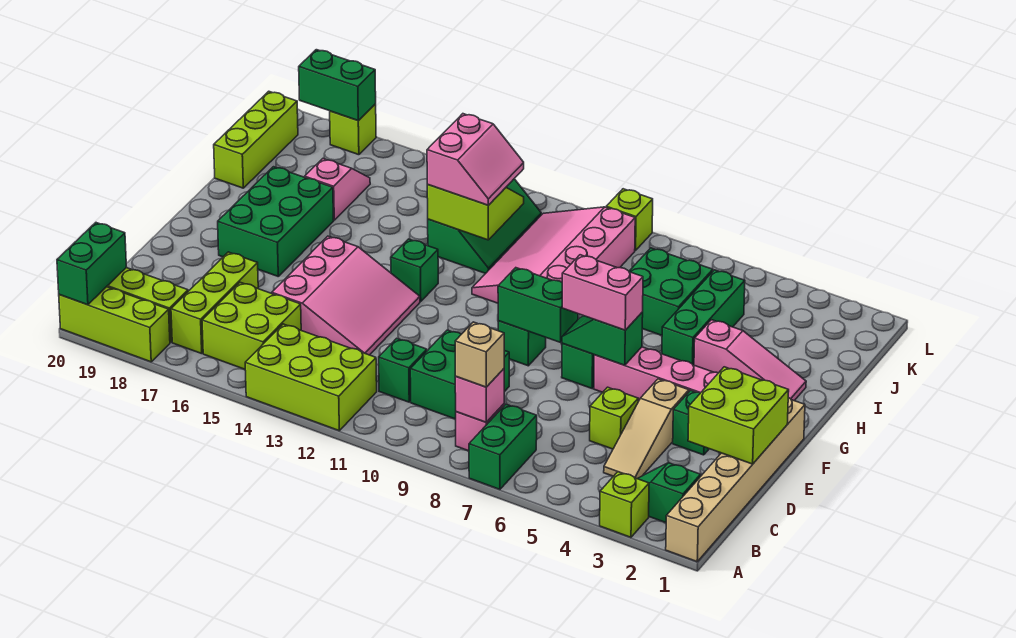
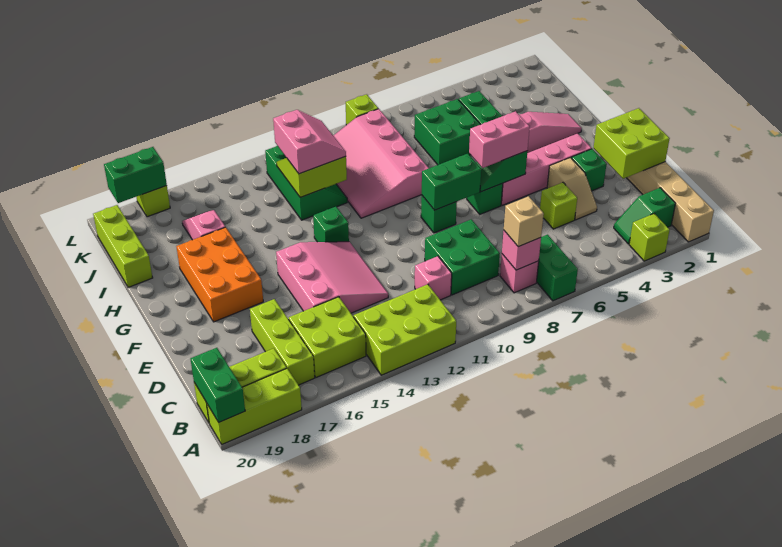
tan slope C4:E4 level 1 top E -> tan slope D4:E4 level 1 top E
green brick C11 level 1 -> pink brick C11 level 1
green brick F17:H18 level 1 -> orange brick F17:H18 level 1

